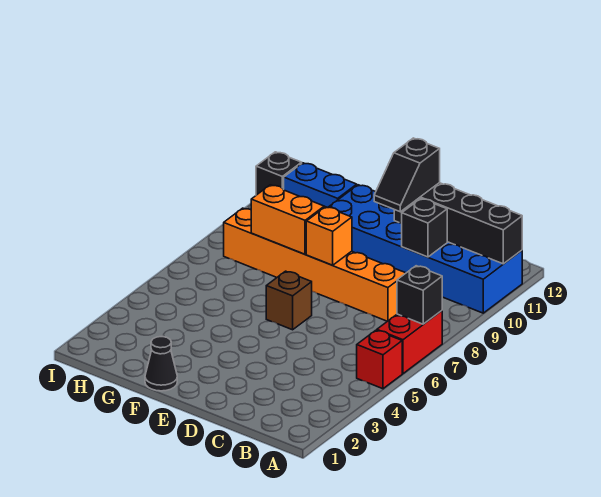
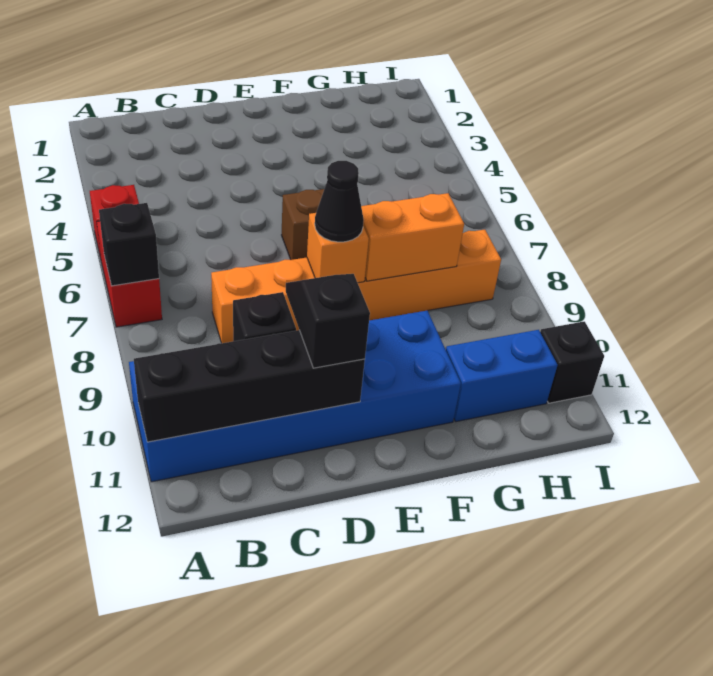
black cone F1 level 1 -> black cone E8 level 3

